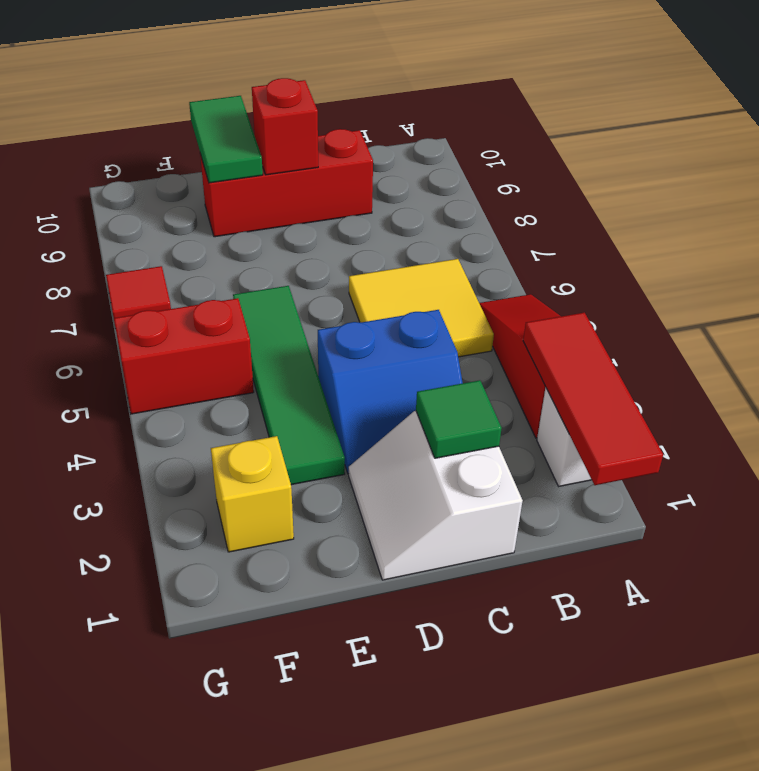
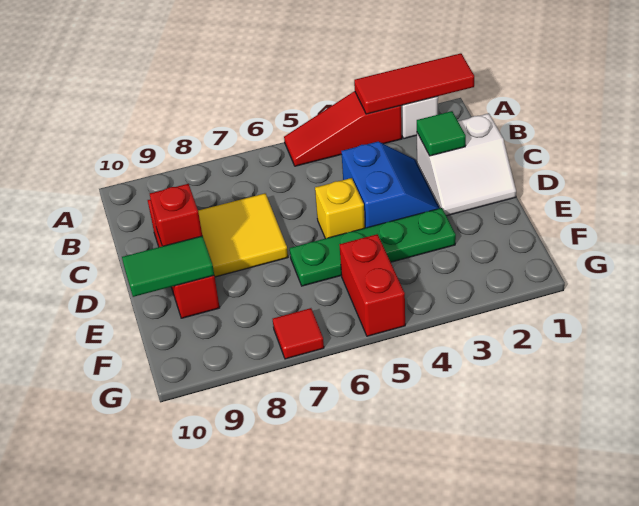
yellow tile B5:C6 level 1 -> yellow tile C7:D8 level 1
green tile E3:E6 level 1 -> green plate E3:E6 level 1
yellow brick F2 level 1 -> yellow brick D5 level 1

